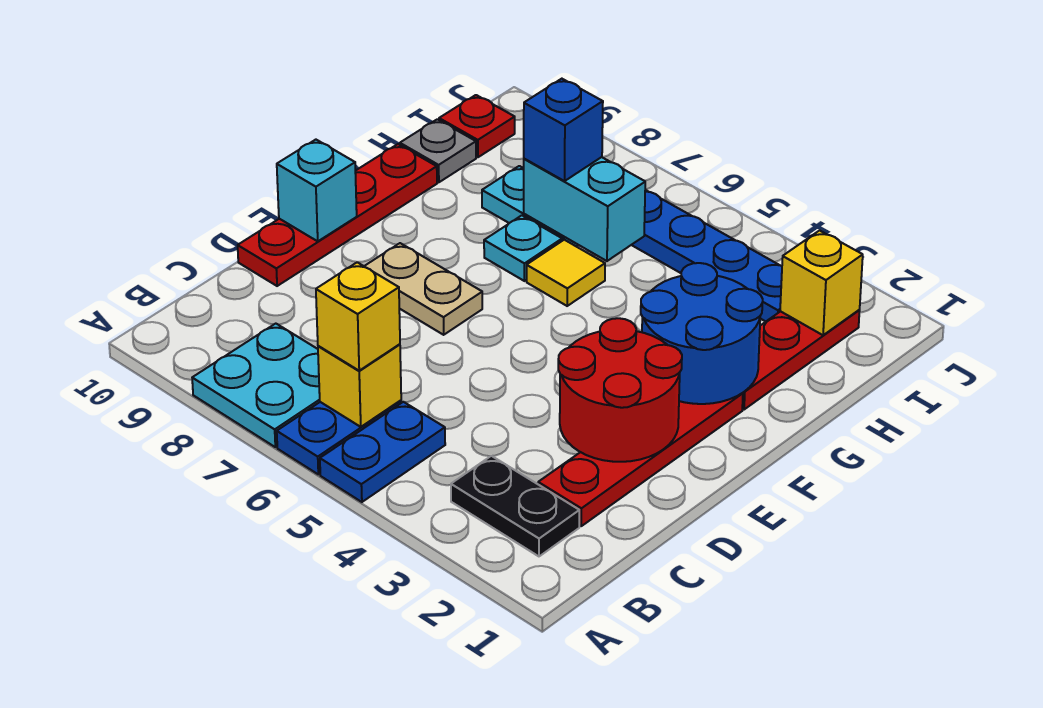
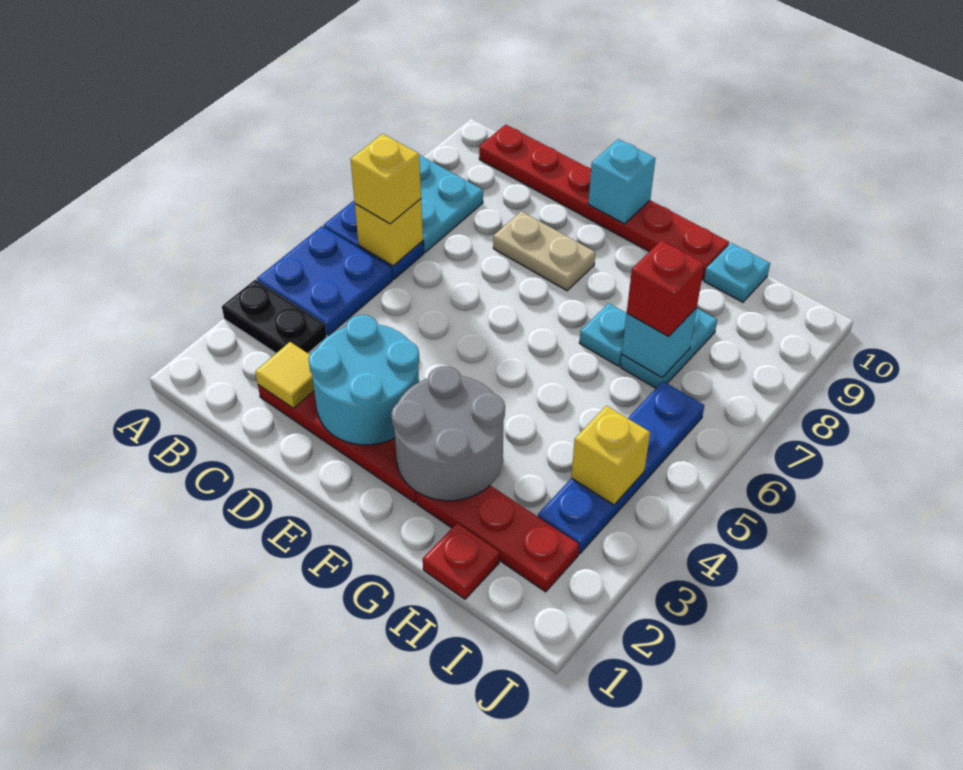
blue plate A5:B5 level 1 -> blue plate A4:B5 level 1
black plate B2:B3 level 1 -> black plate A3:B3 level 1
red round brick D2:E3 level 2 -> cyan round brick D2:E3 level 2
red plate D10:G10 level 1 -> red plate B10:G10 level 1
tan plate E7:E8 level 1 -> tan plate D8:E8 level 1
blue round brick F2:G3 level 2 -> grey round brick F2:G3 level 2
yellow tile G6 level 1 -> yellow tile C2 level 2
cyan brick H6:H7 level 2 -> cyan brick H7 level 2
blue brick H7 level 3 -> red brick H7 level 3
grey plate H10 level 1 -> cyan plate H10 level 1
yellow brick I2 level 2 -> yellow brick I4 level 2
red plate I10 level 1 -> red plate H1 level 1

